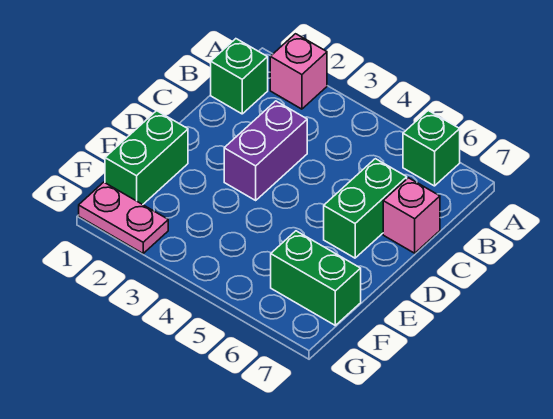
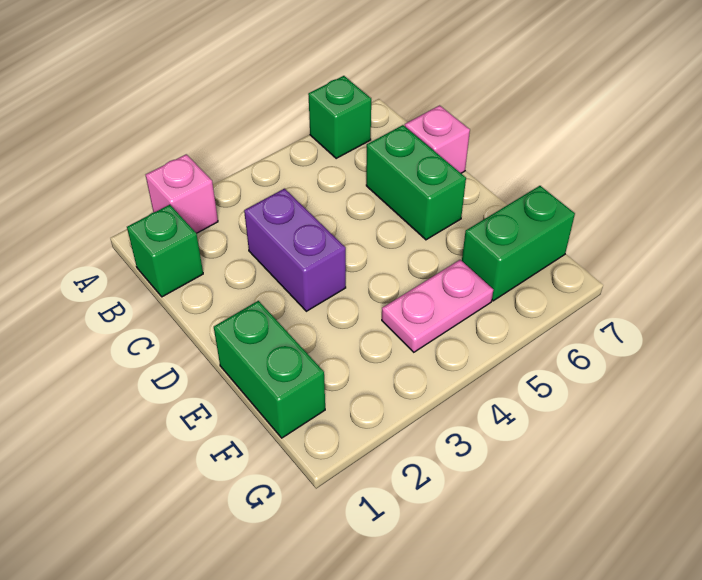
pink plate G1:G2 level 1 -> pink plate F4:F5 level 1

